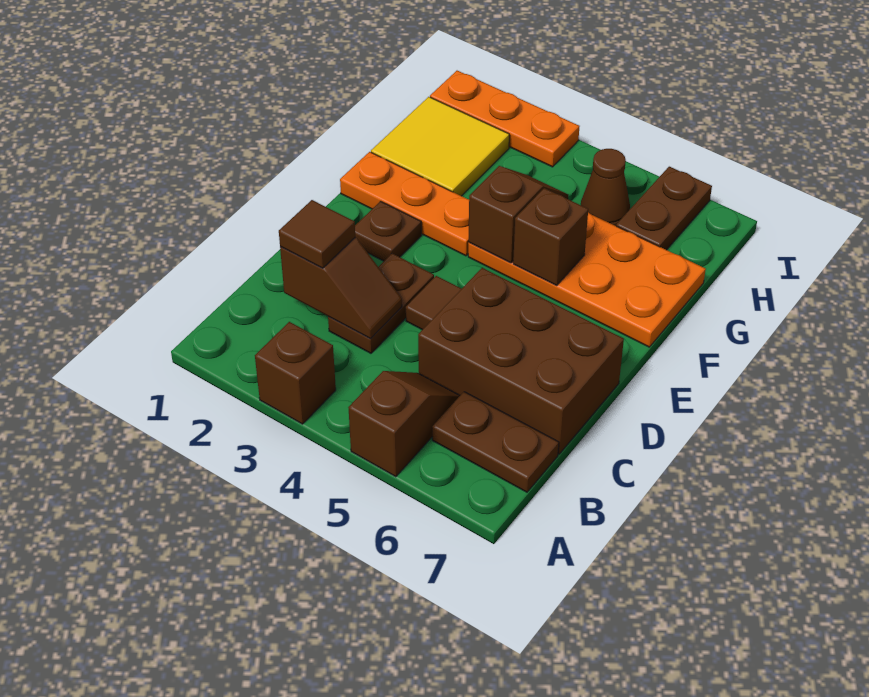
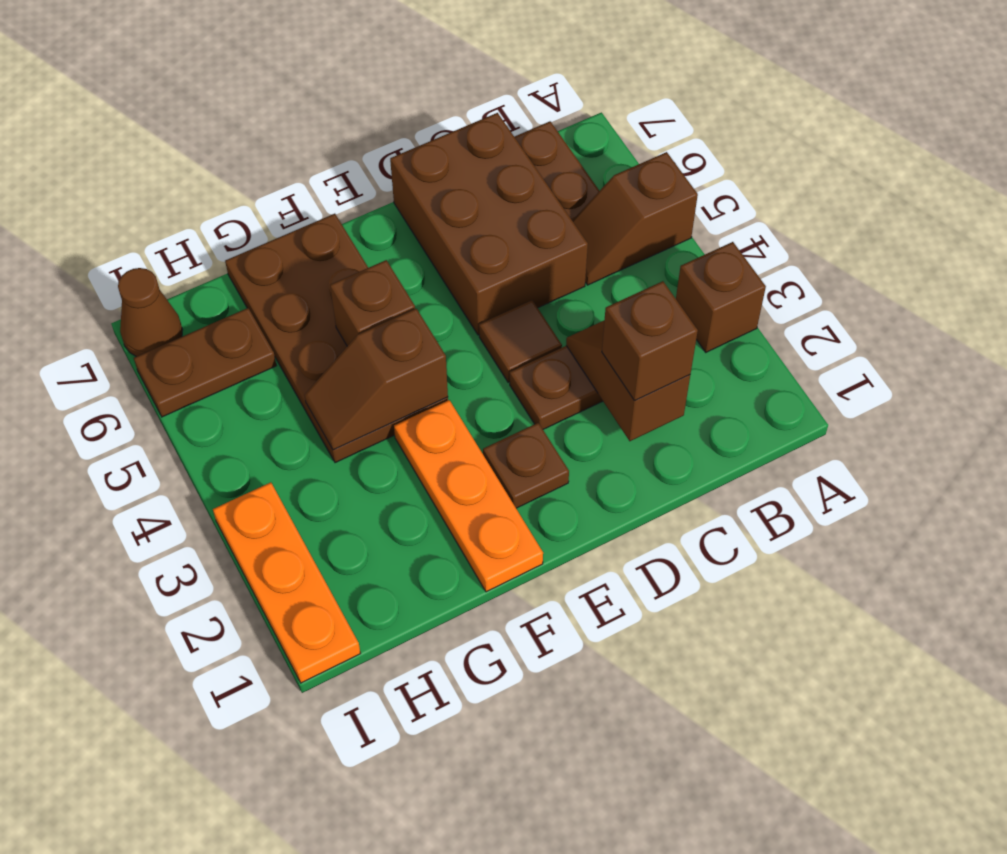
brown tile C2 level 3 -> brown brick C2 level 3
orange plate F4:G7 level 1 -> brown plate F4:G7 level 1
yellow tile G1:H2 level 1 -> none
brown cone H5 level 1 -> brown cone I7 level 1

